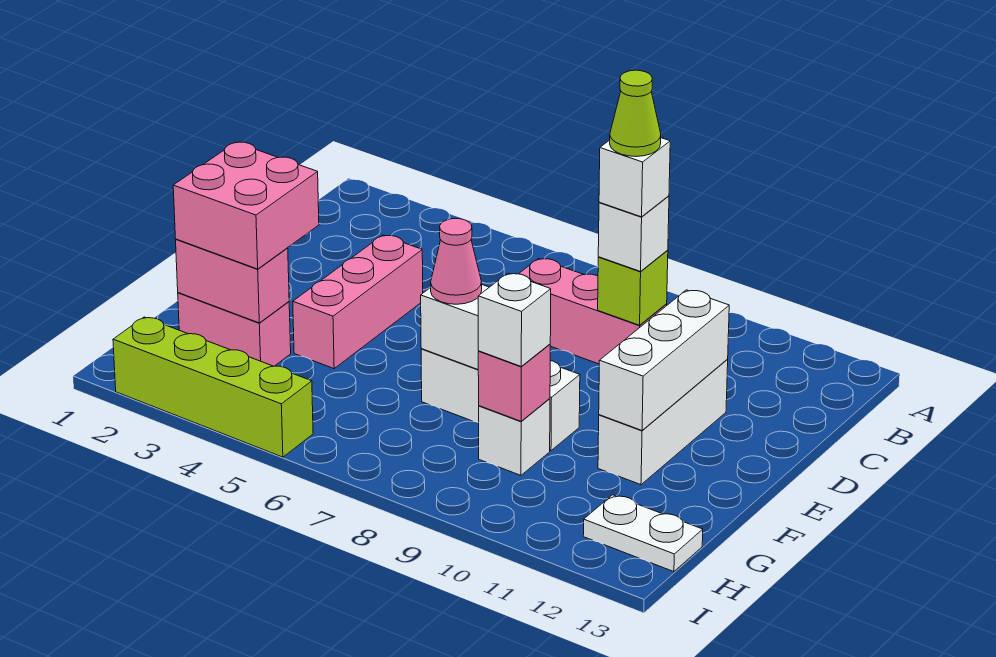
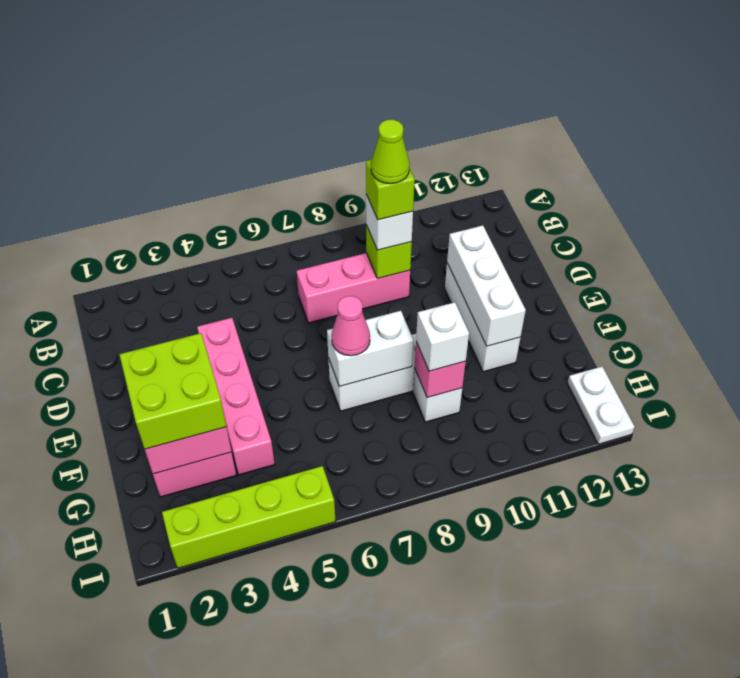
white brick C9 level 4 -> lime brick C9 level 4
pink brick D4:F4 level 1 -> pink brick D4:G4 level 1
pink brick F2:G3 level 3 -> lime brick F2:G3 level 3
white plate H12:H13 level 1 -> white plate H13:I13 level 1

